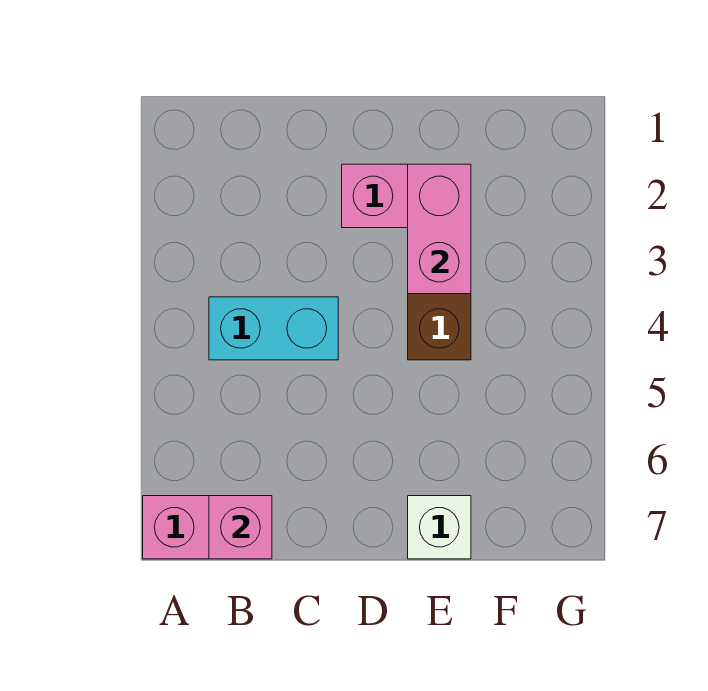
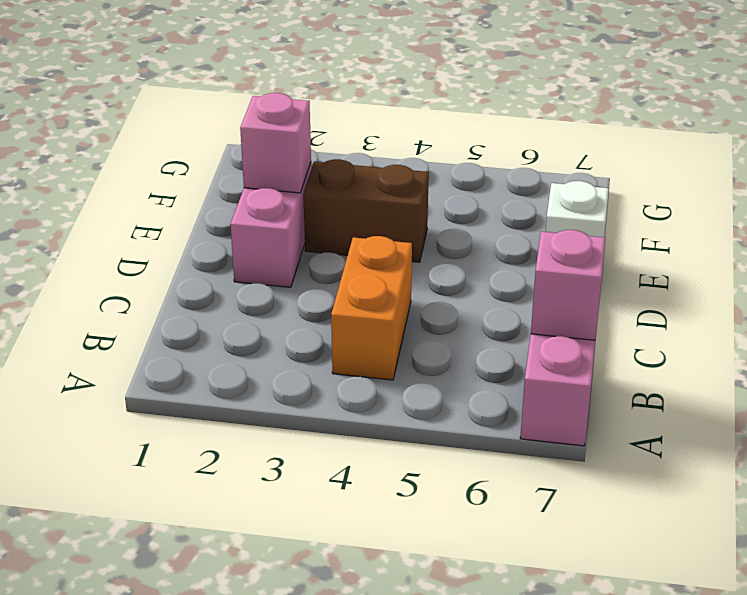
cyan brick B4:C4 level 1 -> orange brick B4:C4 level 1
pink brick E2:E3 level 2 -> pink brick E2 level 2

